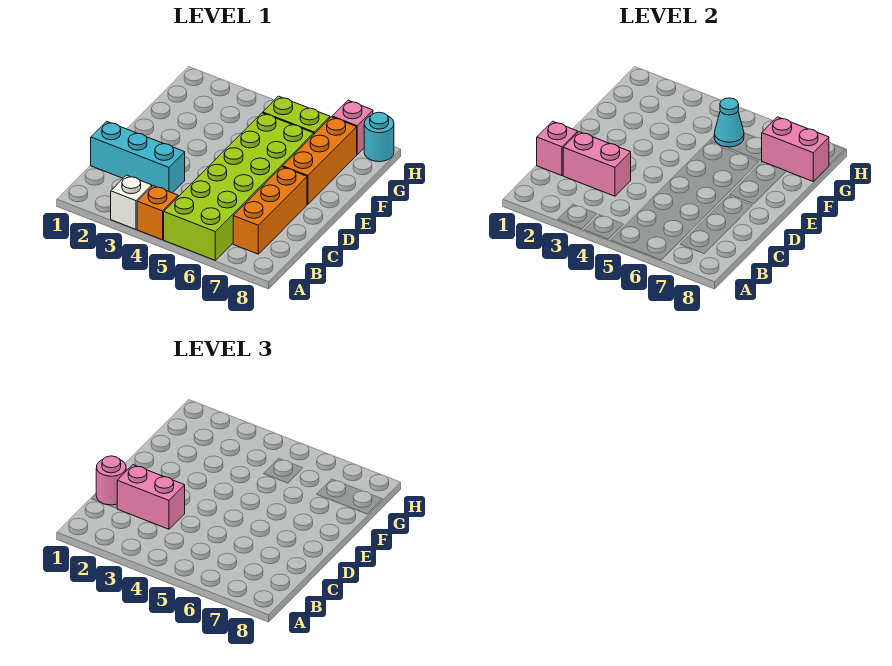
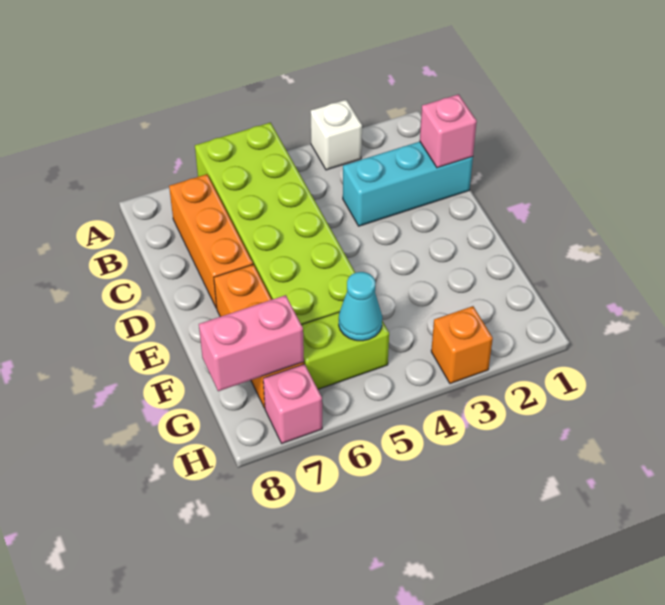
orange brick A4 level 1 -> orange brick H3 level 1
pink round brick C1 level 3 -> none
pink brick C2:C3 level 2 -> none
pink brick C2:C3 level 3 -> none
cyan round brick H8 level 1 -> none

